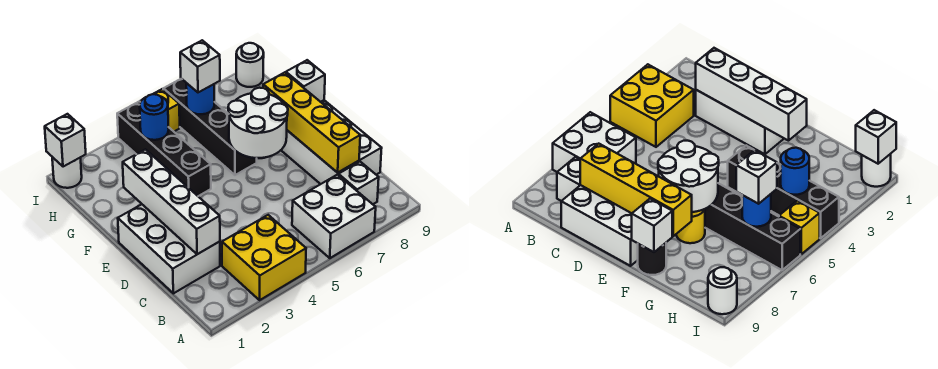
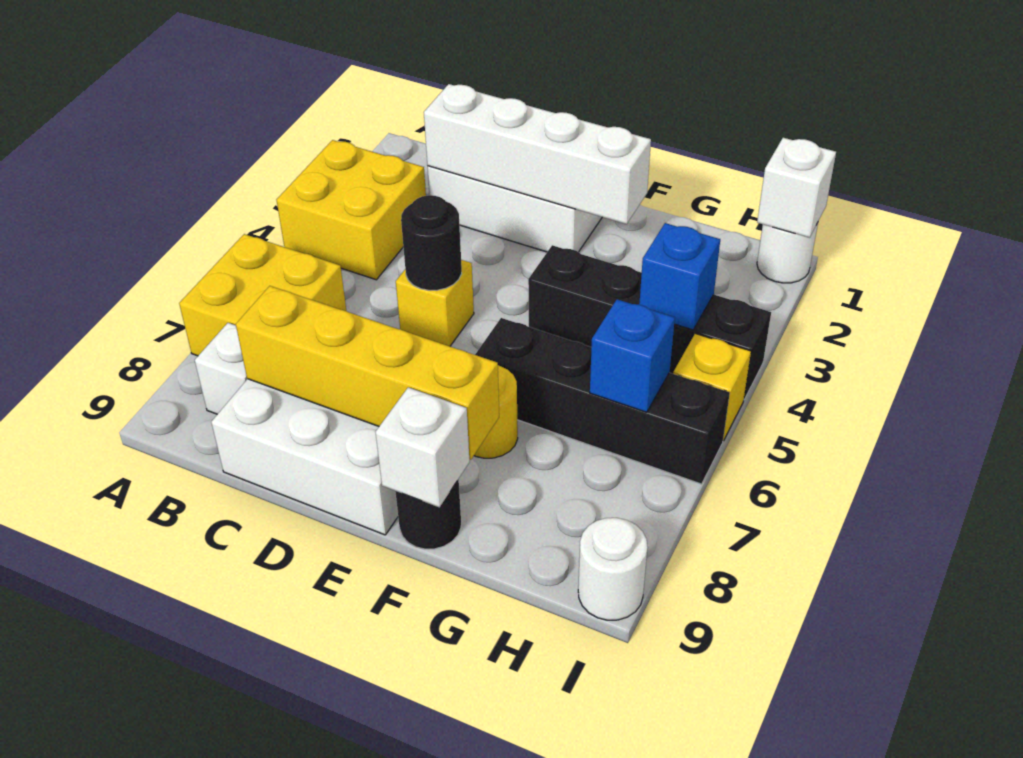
white brick A6:B7 level 1 -> yellow brick A6:B7 level 1
none -> yellow brick D5 level 1
none -> black round brick D5 level 2
white round brick E6:F7 level 2 -> none
blue round brick H4 level 2 -> blue brick H4 level 2
blue round brick H6 level 2 -> blue brick H6 level 2
white brick H6 level 3 -> none

